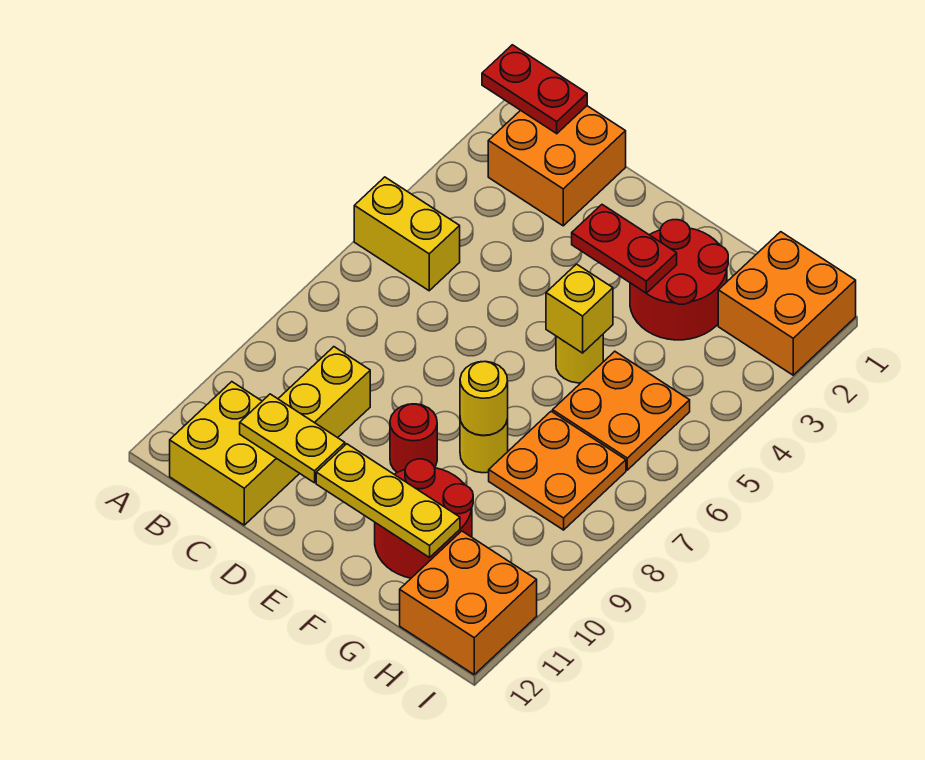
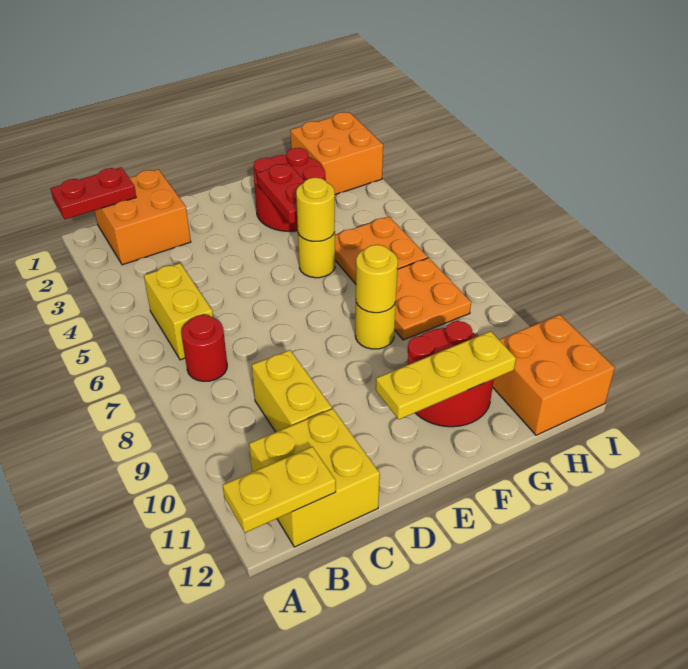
yellow brick A5:B5 level 1 -> yellow brick B5:B6 level 1
yellow plate C11:D11 level 2 -> yellow plate A12:B12 level 2
red plate E3:F3 level 2 -> red plate F3:F4 level 2
red round brick E9 level 1 -> red round brick B7 level 1
yellow brick F5 level 2 -> yellow round brick F5 level 2

